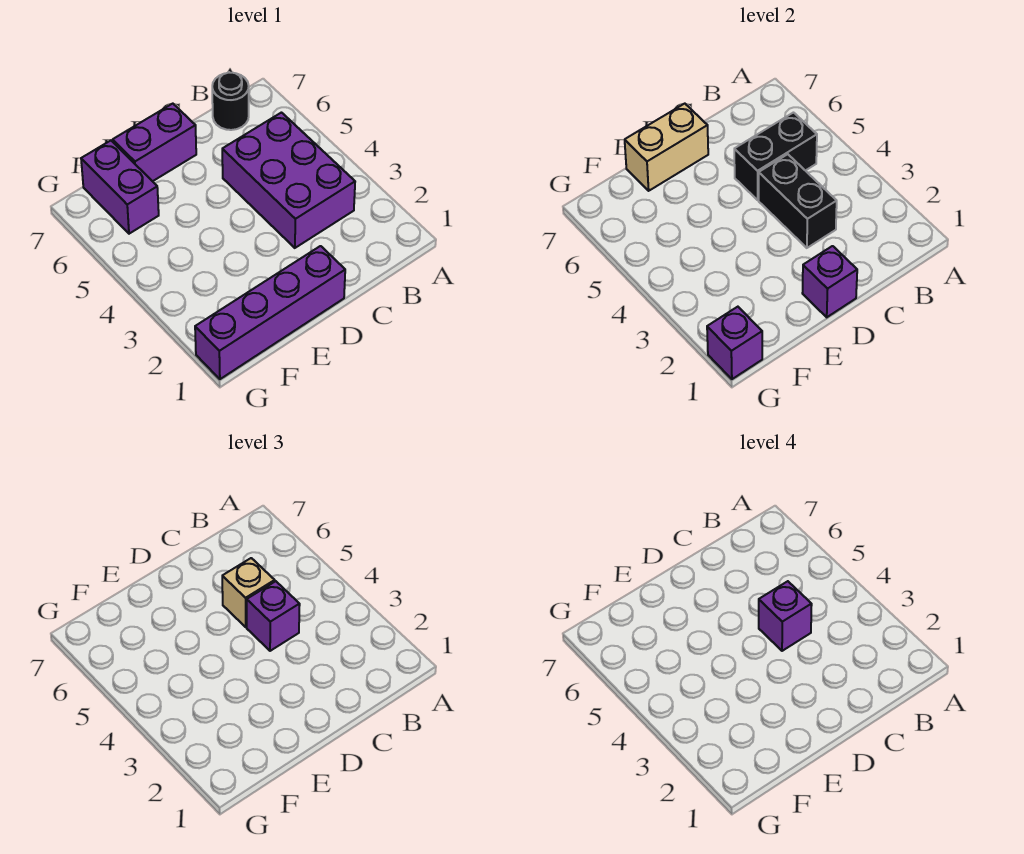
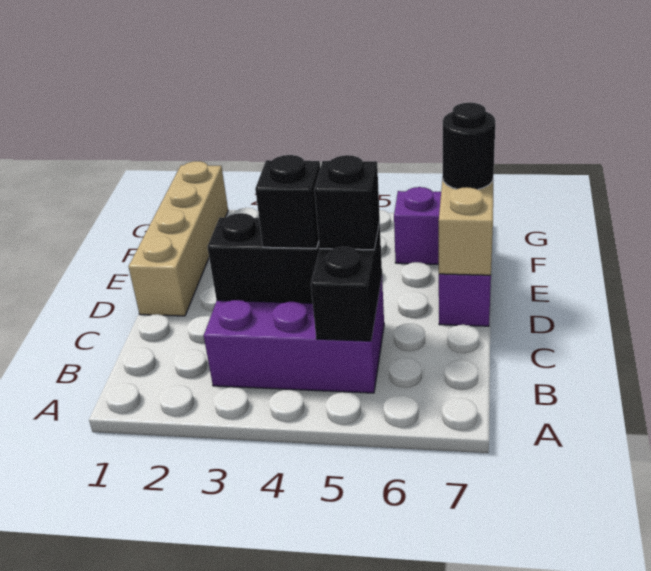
black round brick B7 level 1 -> black round brick E7 level 3
purple brick C4 level 3 -> black brick C4 level 3
purple brick C4 level 4 -> none
tan brick C5 level 3 -> black brick C5 level 3
purple brick D1:G1 level 1 -> tan brick D1:G1 level 1
purple brick D1 level 2 -> none
purple brick G1 level 2 -> none

